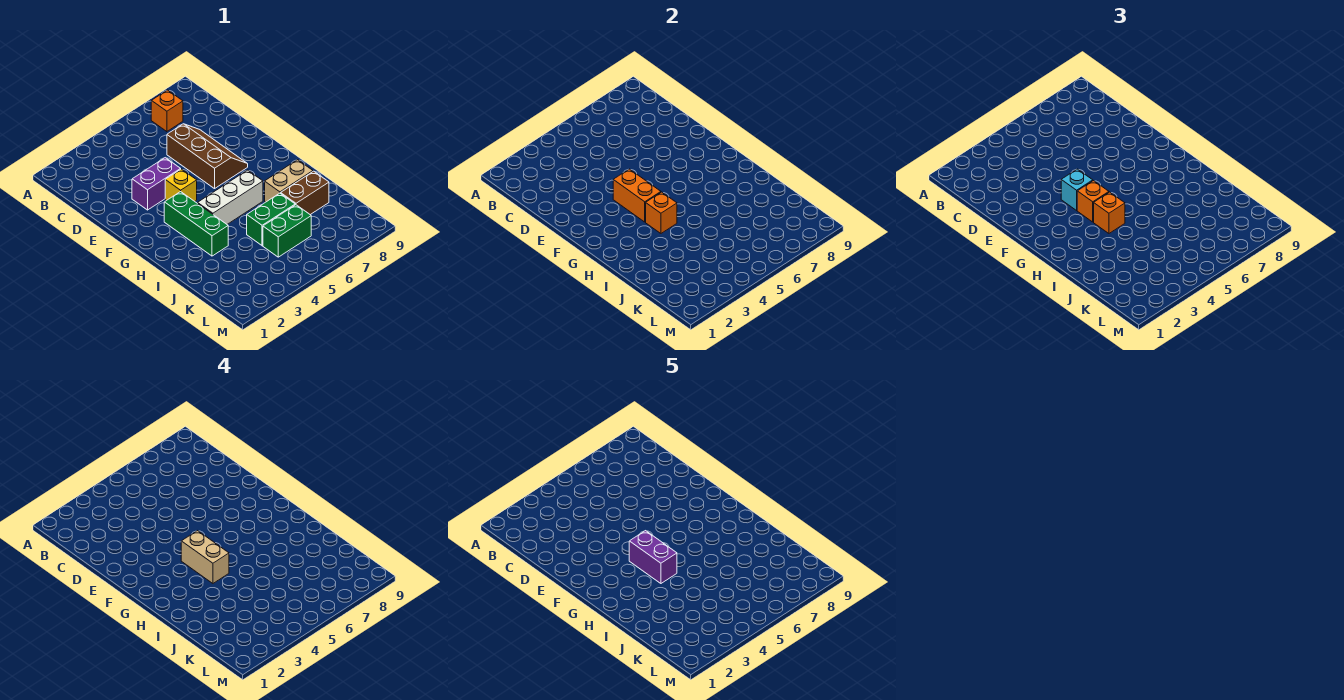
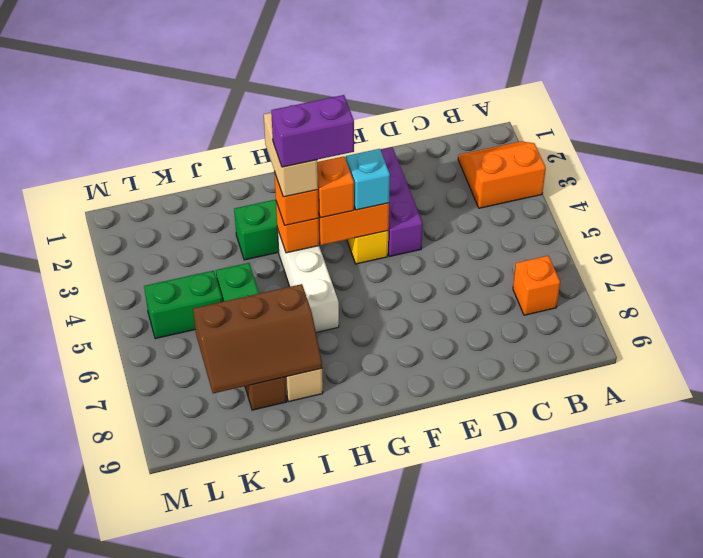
none -> orange slope A2:B3 level 1 top 3
brown slope D6:F7 level 1 top 6 -> brown slope I7:K8 level 2 top 7
purple brick E3:E4 level 1 -> purple brick E2:E4 level 1
tan brick G4:H4 level 4 -> tan brick H3:H4 level 4
green brick K5:K6 level 1 -> green brick K5:L5 level 1

